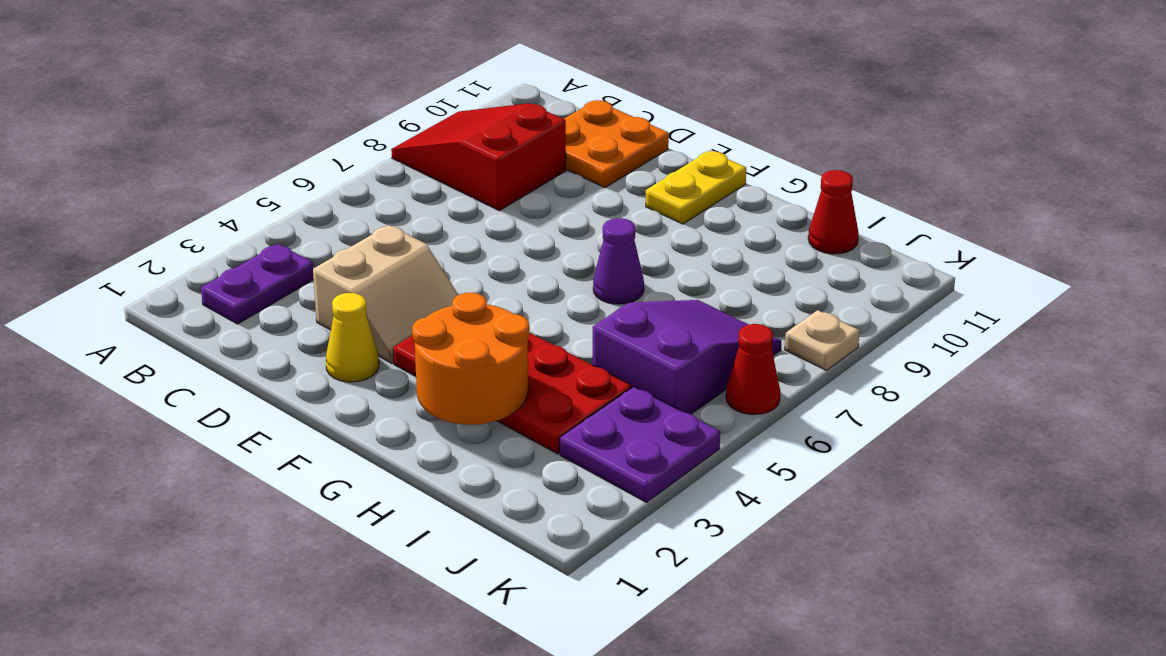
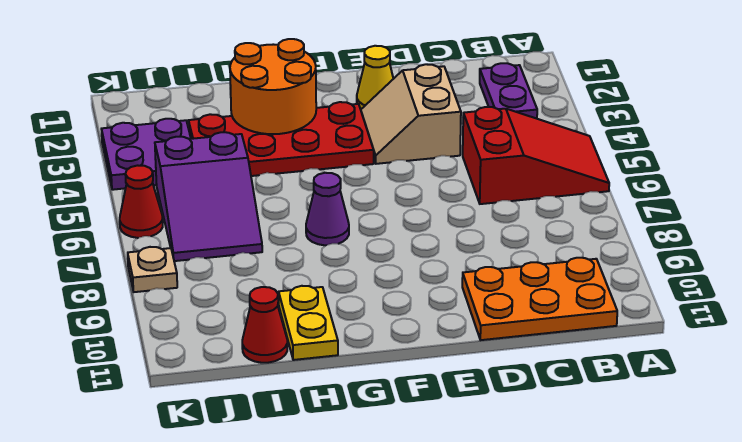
red slope A8:C9 level 1 top C -> red slope A5:C6 level 1 top C
orange plate C10:D11 level 1 -> orange plate B10:D11 level 1
yellow plate F10:F11 level 1 -> yellow plate H10:H11 level 1

